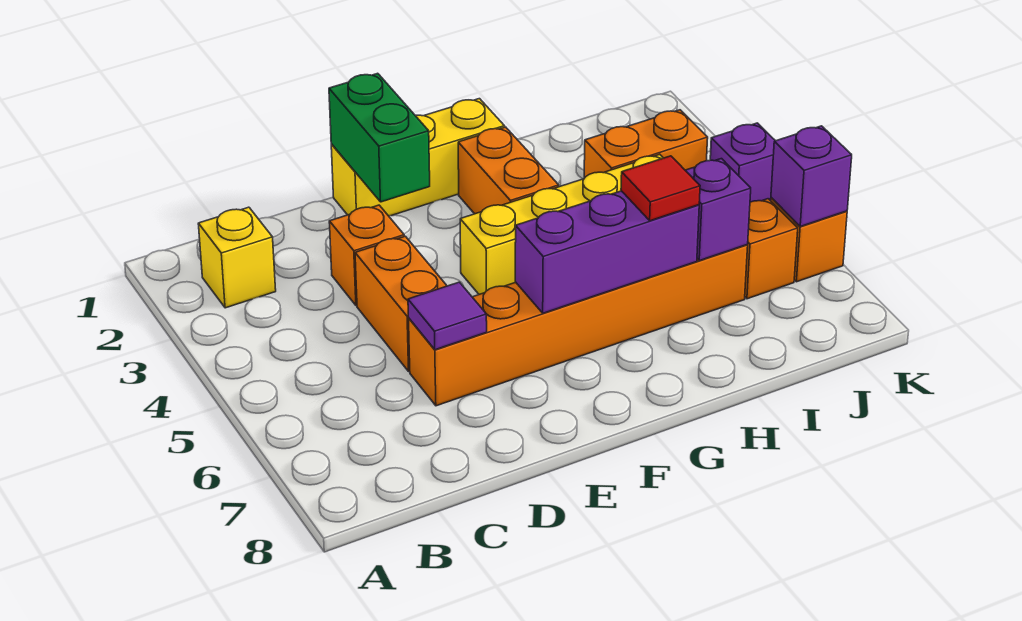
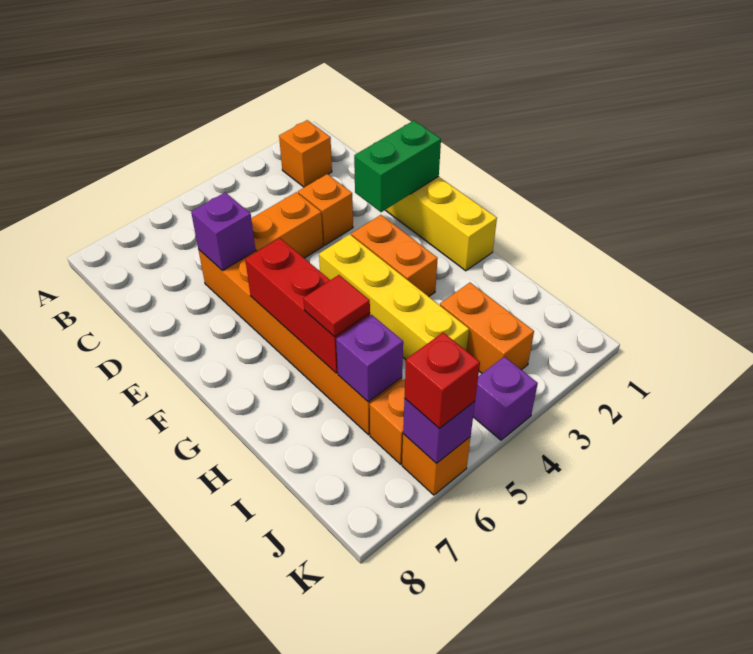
yellow brick B2 level 1 -> orange brick B2 level 1
purple tile D6 level 2 -> purple brick D6 level 2
purple brick F6:H6 level 2 -> red brick F6:H6 level 2
orange brick G2:G3 level 1 -> orange brick F3:G3 level 1
none -> red brick K6 level 3

